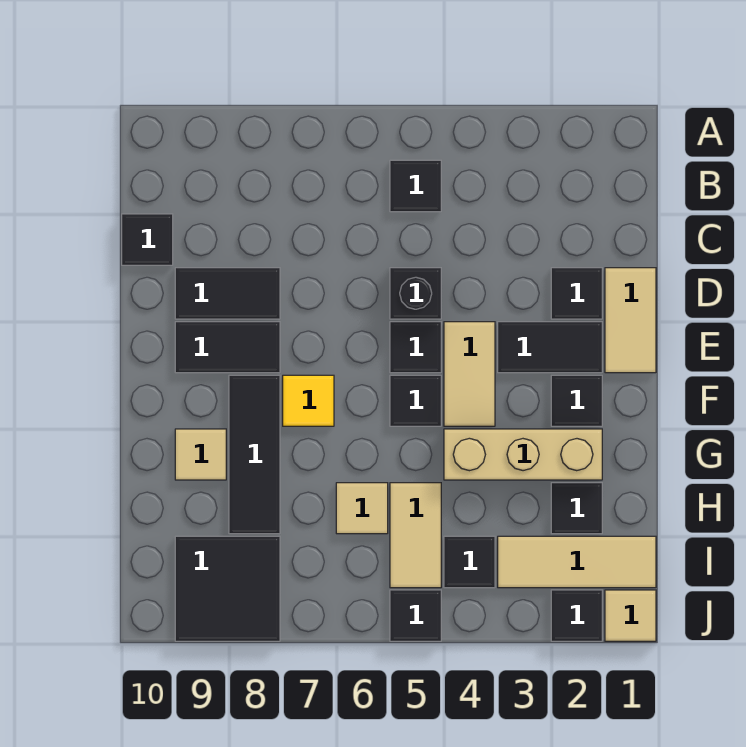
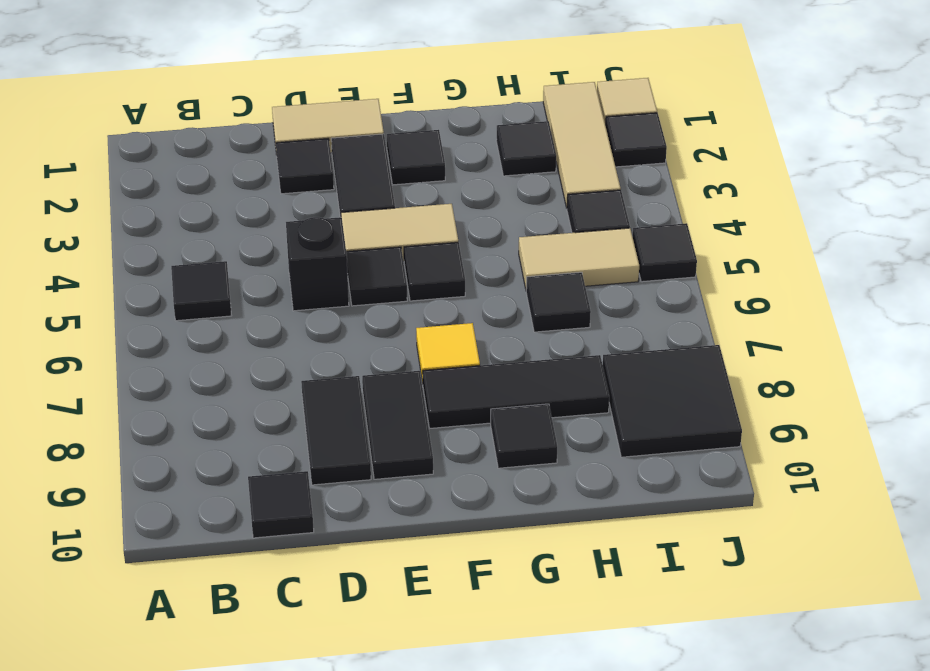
tan brick G2:G4 level 1 -> none
tan tile G9 level 1 -> black tile G9 level 1
tan tile H6 level 1 -> black tile H6 level 1

